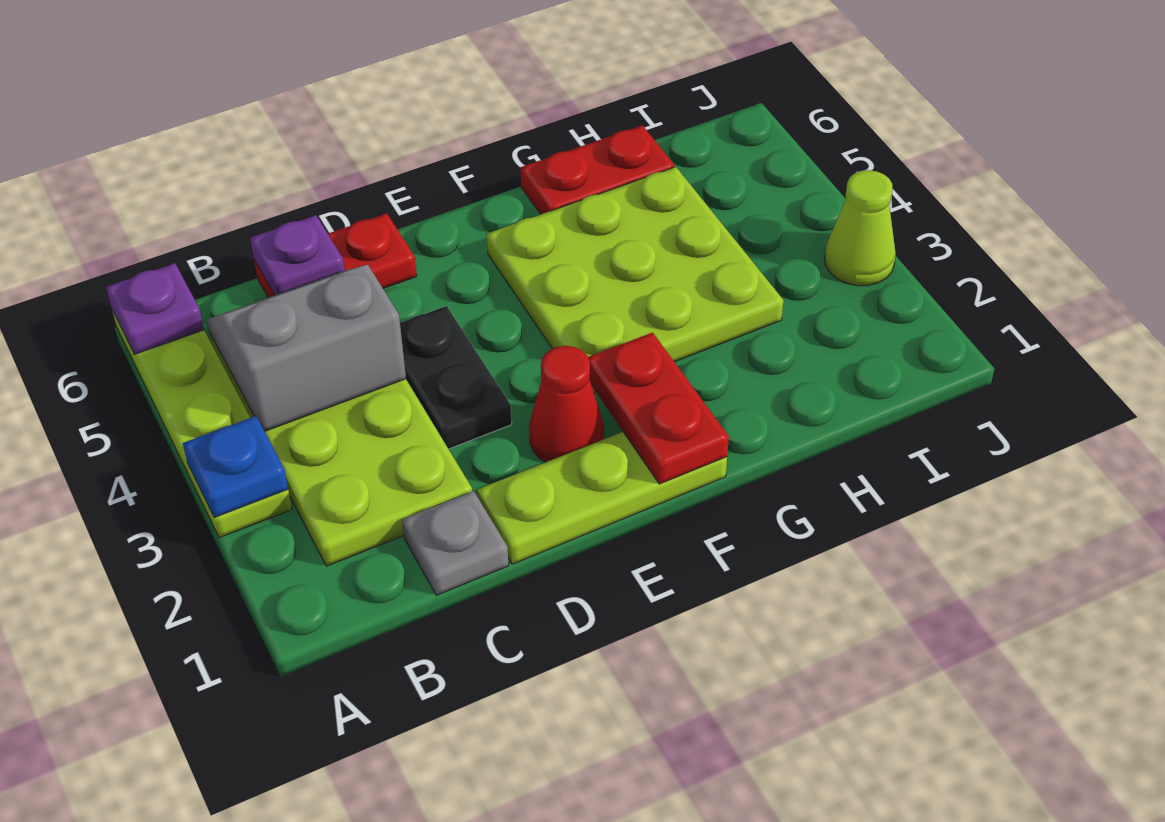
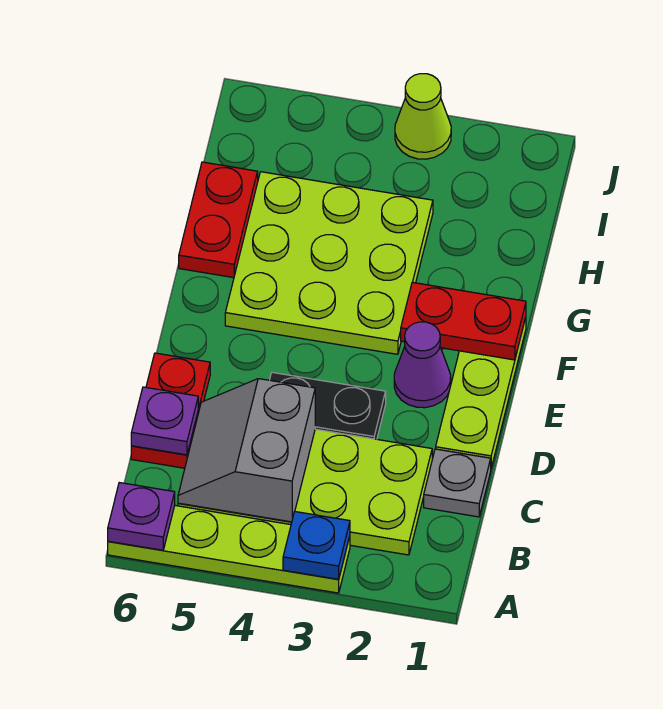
red cone E2 level 1 -> purple cone E2 level 1

